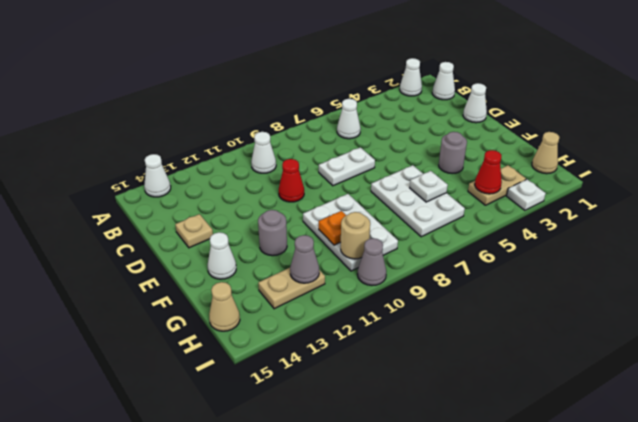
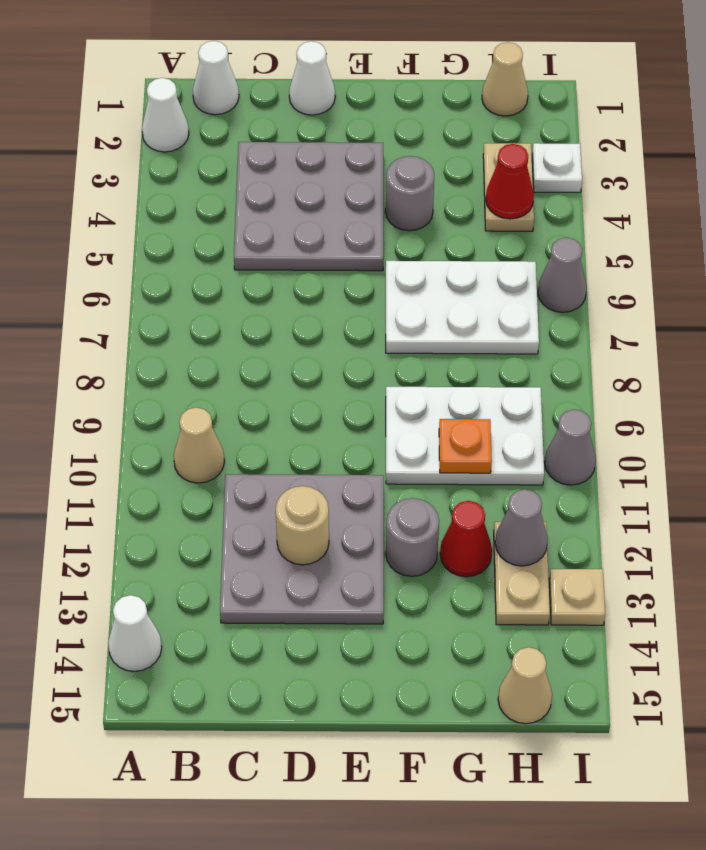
white cone B6 level 1 -> none
white cone B10 level 1 -> tan cone B10 level 1
none -> grey plate C3:E5 level 1
none -> grey plate C11:E13 level 1
white plate D7:D8 level 1 -> none
red cone D10 level 1 -> red cone G12 level 1
tan plate D14 level 1 -> tan plate I13 level 1
white cone F14 level 1 -> none
white plate G6 level 2 -> none
tan round brick H10 level 2 -> tan round brick D12 level 2
none -> grey cone I6 level 1

